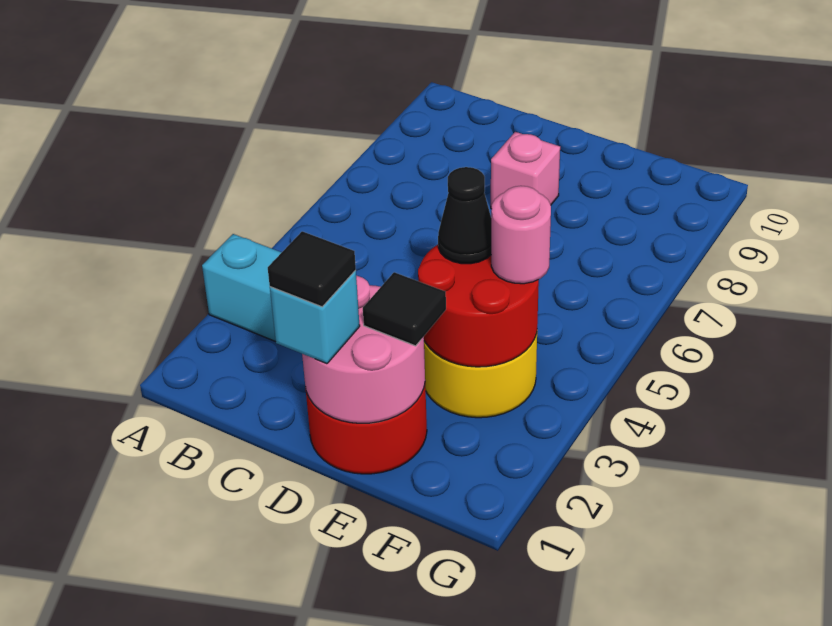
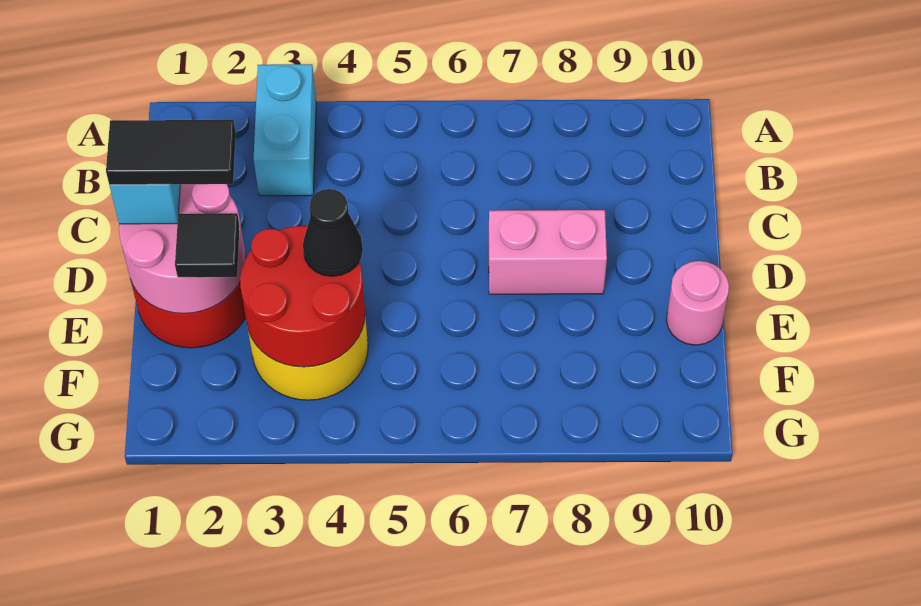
black tile D1 level 4 -> black tile D1:D2 level 4
pink brick D8 level 1 -> pink brick D7:D8 level 1
pink round brick F4 level 3 -> pink round brick E10 level 1

